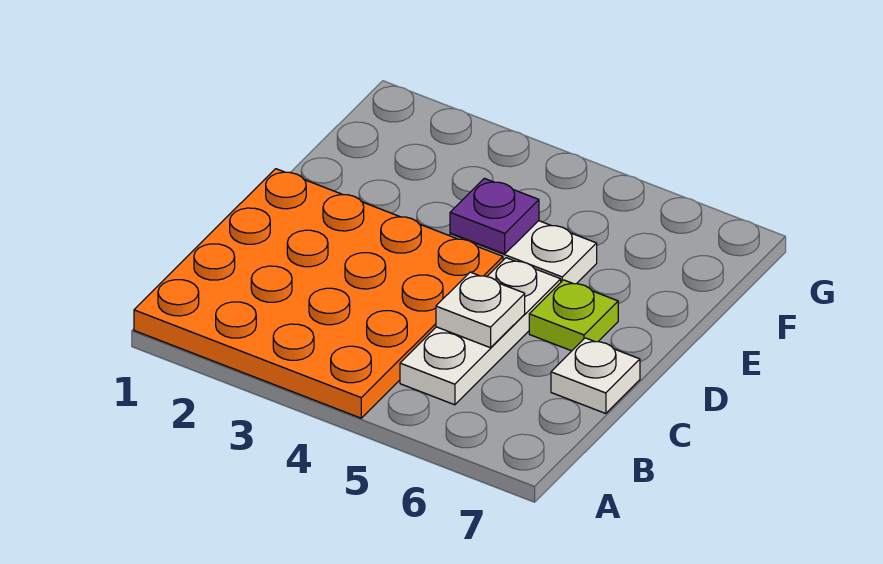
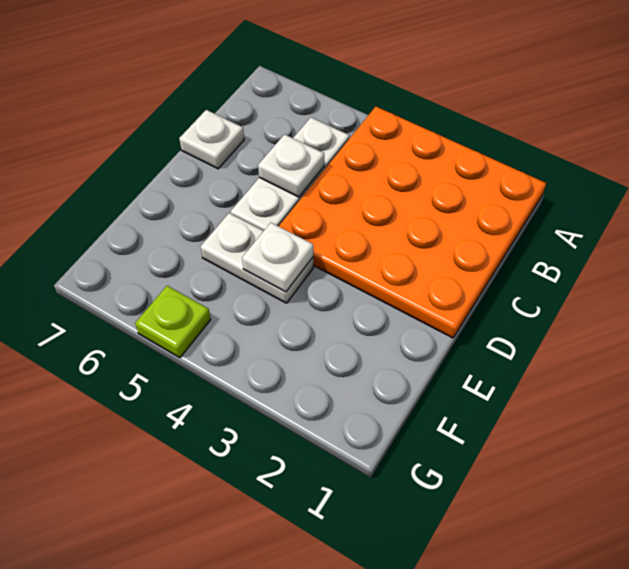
lime plate D6 level 1 -> lime plate G5 level 1
purple plate E4 level 2 -> white plate E4 level 2

